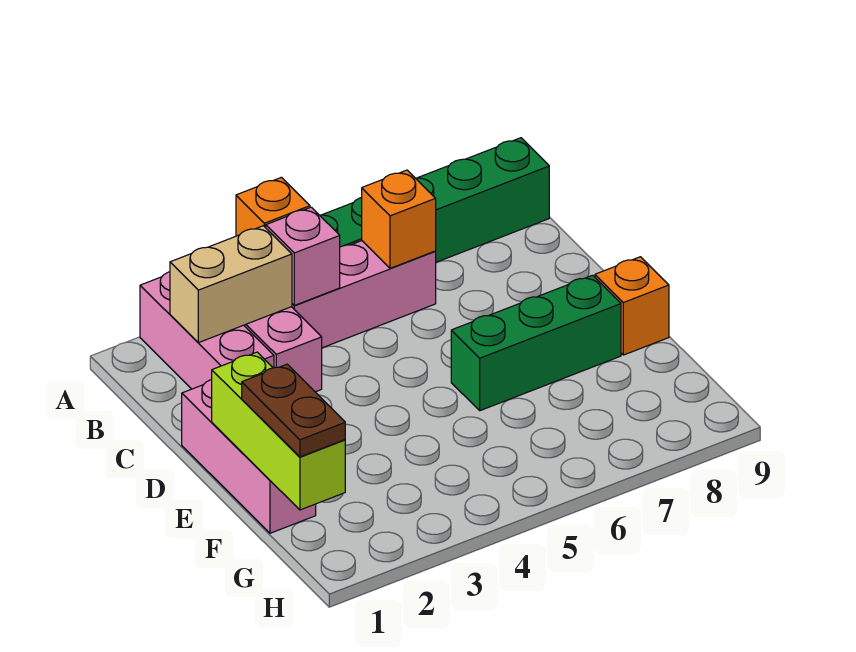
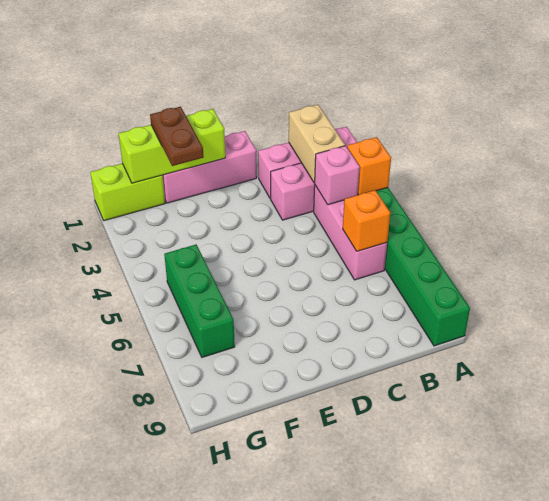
green brick E6:E8 level 1 -> green brick G5:G7 level 1
orange brick E9 level 1 -> none
brown plate F1:G1 level 3 -> brown plate F1:F2 level 3
none -> lime brick G1:H1 level 1

